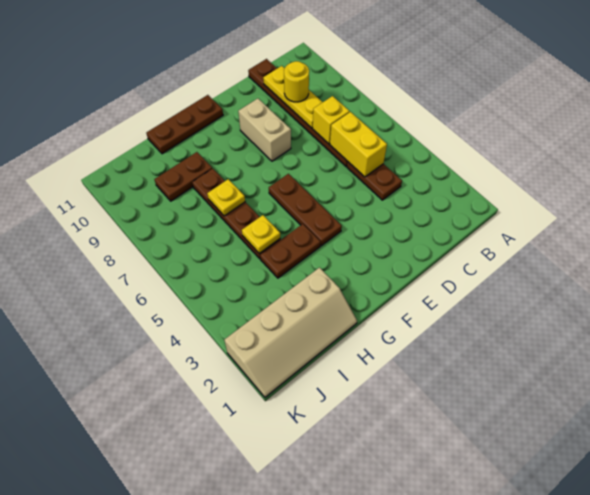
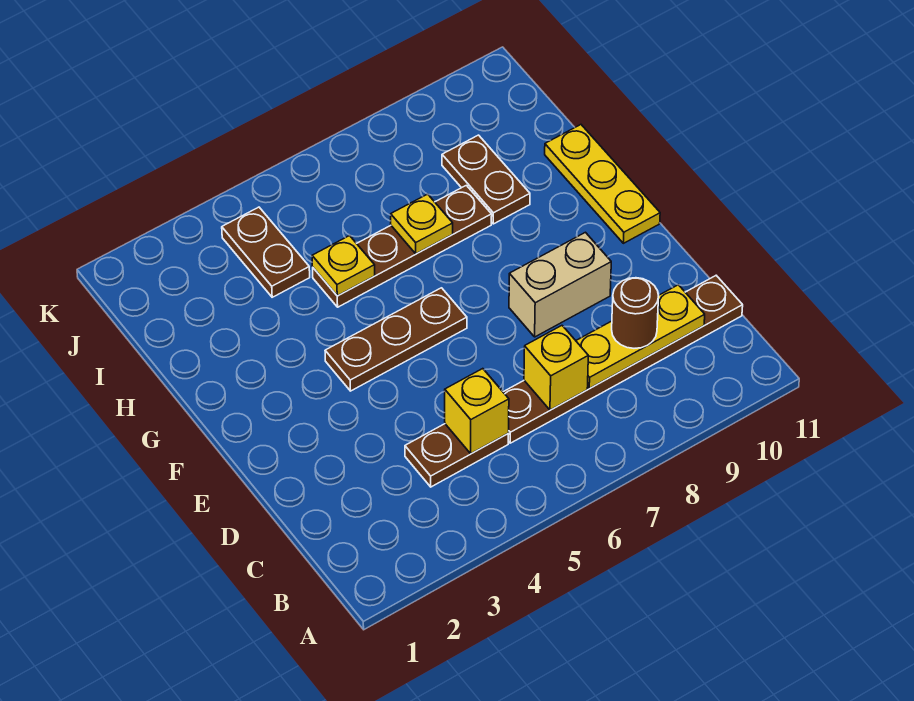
yellow brick C5:C6 level 2 -> yellow brick C5 level 2
yellow round brick C9 level 3 -> brown round brick C9 level 3
brown plate F11:H11 level 1 -> yellow plate F11:H11 level 1
brown plate G4:H4 level 1 -> brown plate I4:J4 level 1
tan slope H1:K2 level 1 top 2 -> none

